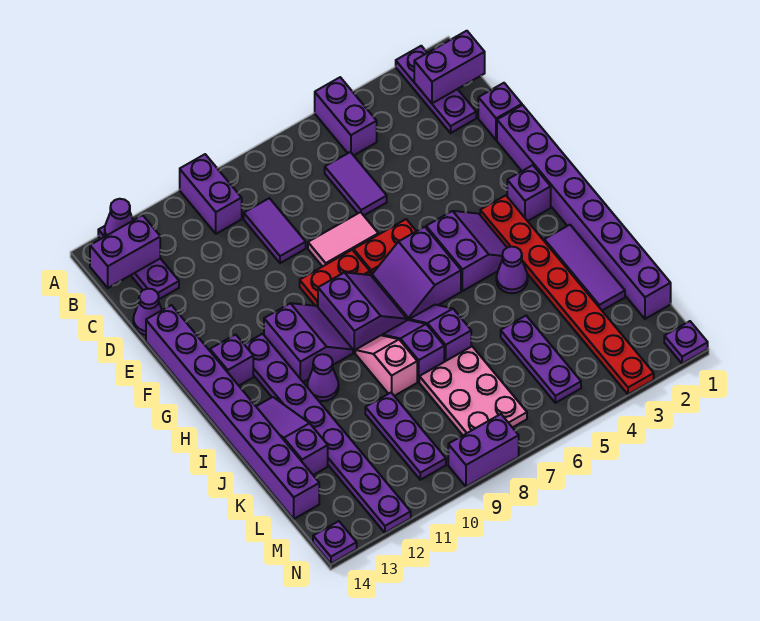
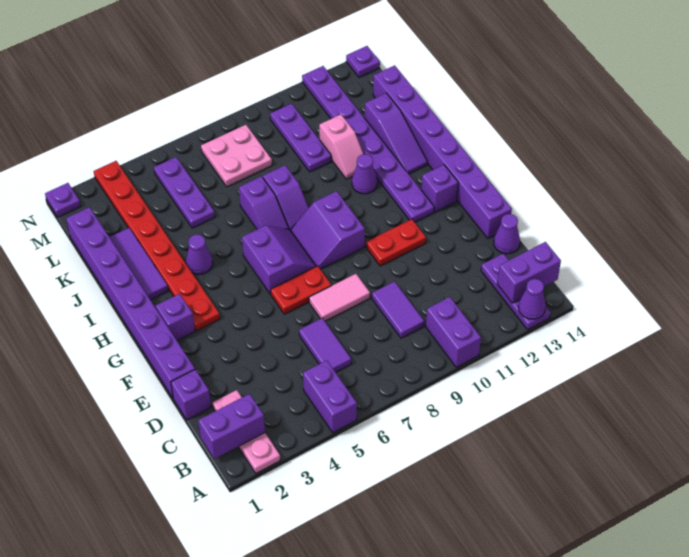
purple plate A2:C2 level 1 -> pink plate A2:C2 level 1
red plate F8:F9 level 1 -> red plate F10:F11 level 1
purple slope G4:H5 level 1 top 5 -> none
purple slope G10:H11 level 1 top 11 -> none
pink slope I9:J9 level 1 top J -> pink slope J11:K11 level 1 top K
pink plate K7:M8 level 1 -> pink plate L7:M8 level 1
purple brick N8:N9 level 1 -> none

